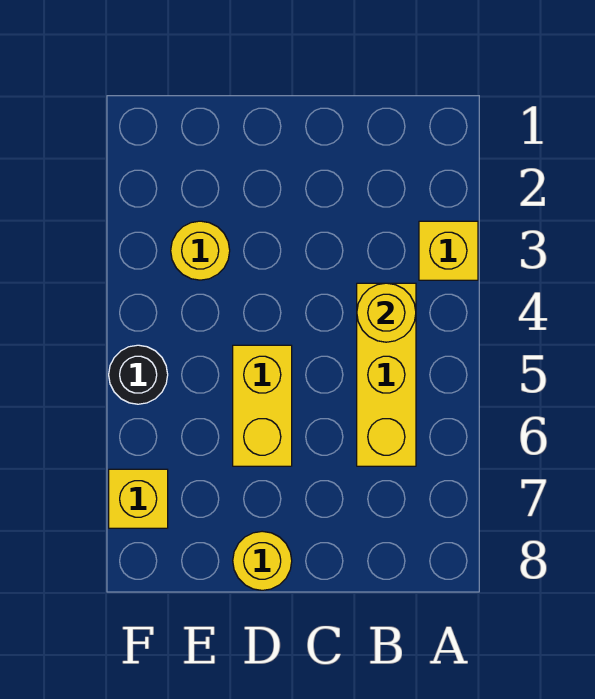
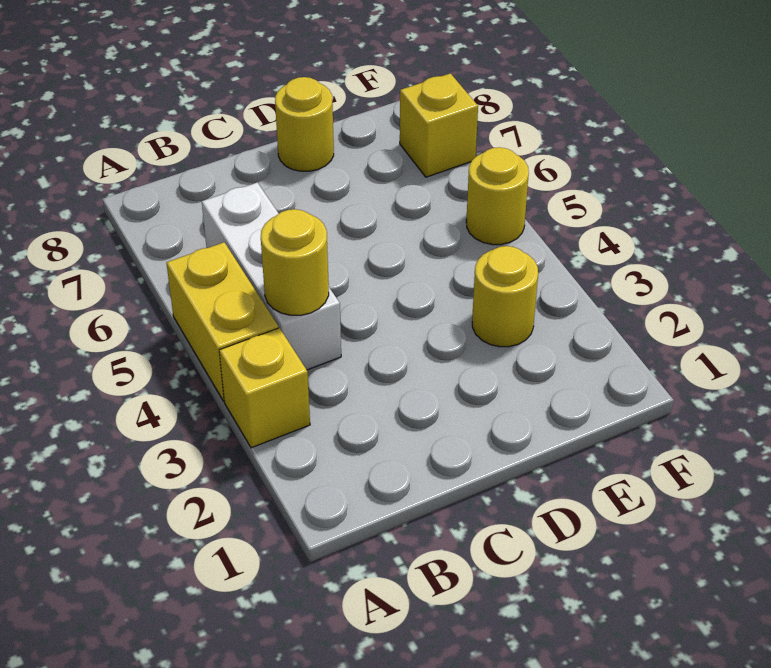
yellow brick B4:B6 level 1 -> white brick B4:B6 level 1
yellow brick D5:D6 level 1 -> yellow brick A4:A5 level 1
black round brick F5 level 1 -> yellow round brick F5 level 1

